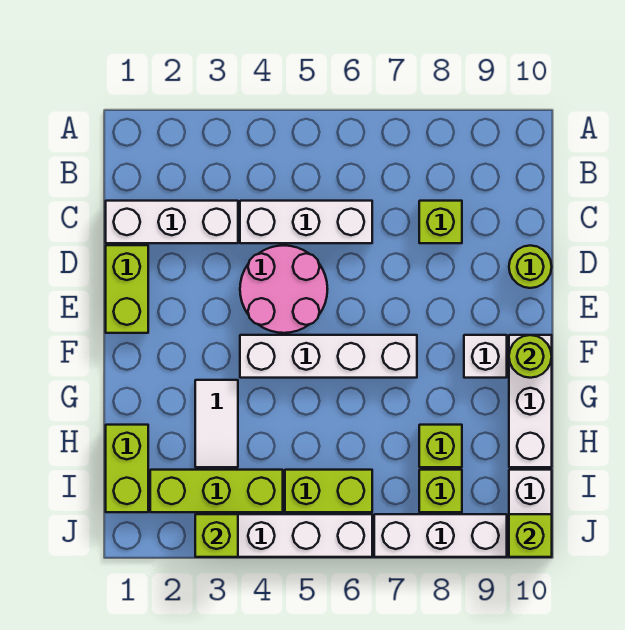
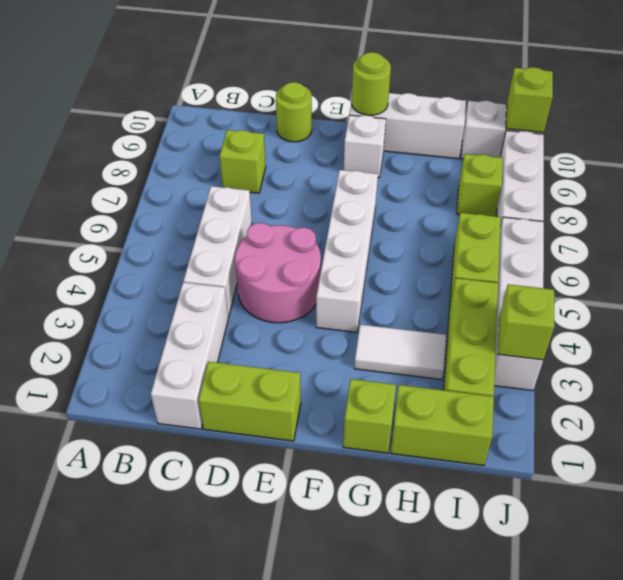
lime brick H8 level 1 -> lime brick G1 level 1

